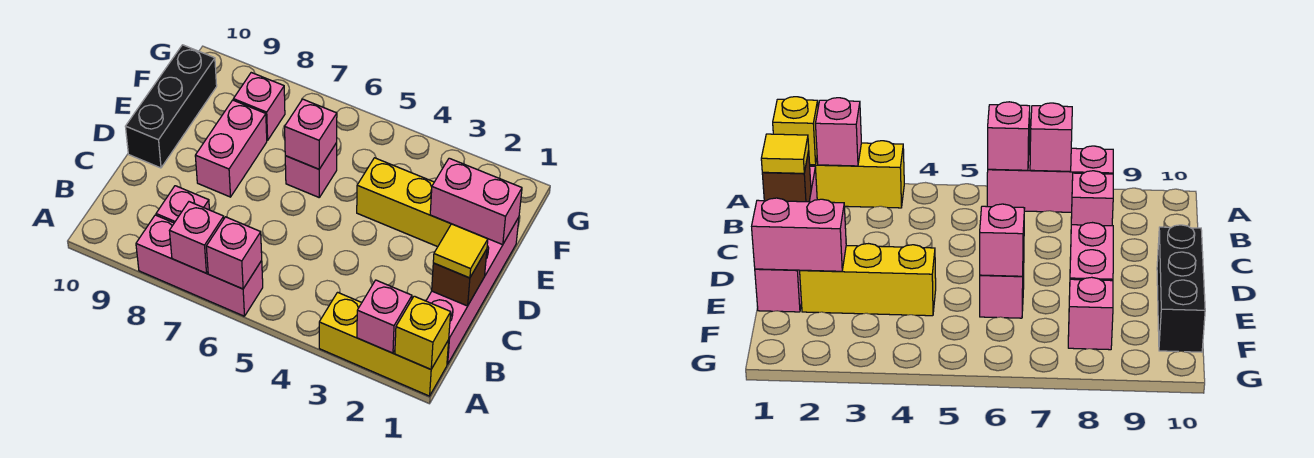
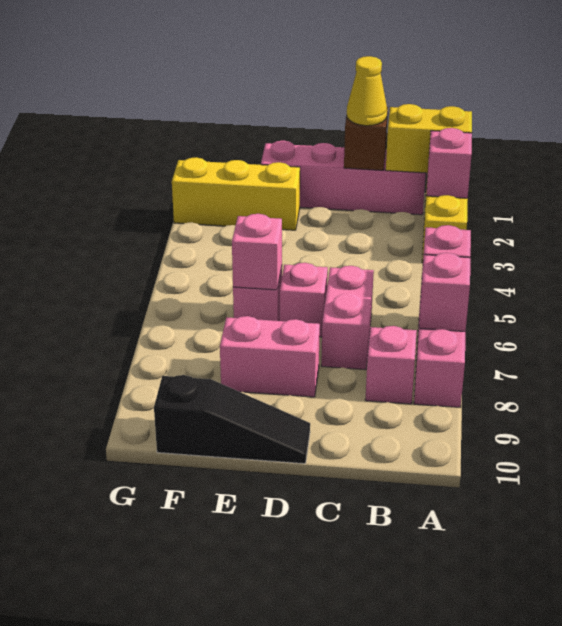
yellow brick A1 level 2 -> yellow brick A1:B1 level 2
yellow tile C1 level 3 -> yellow cone C1 level 3
black brick D10:F10 level 1 -> black slope D10:F10 level 1 top F
pink brick E1:E2 level 2 -> pink brick C6:C7 level 1
yellow brick E2:E4 level 1 -> yellow brick E2:G2 level 1
pink brick F8 level 1 -> pink brick D6 level 1

